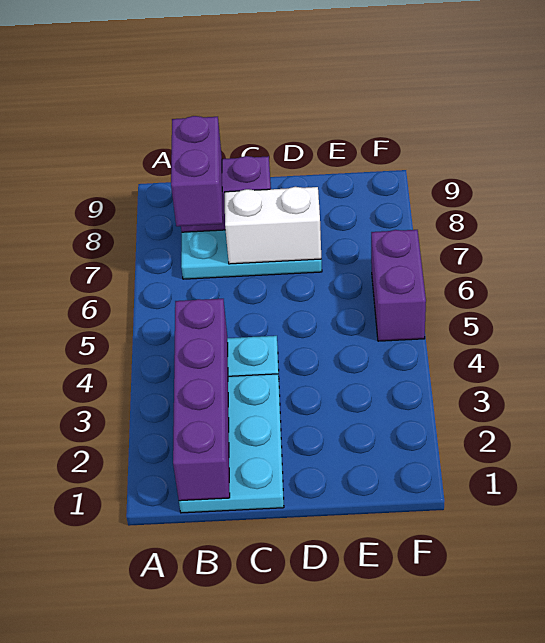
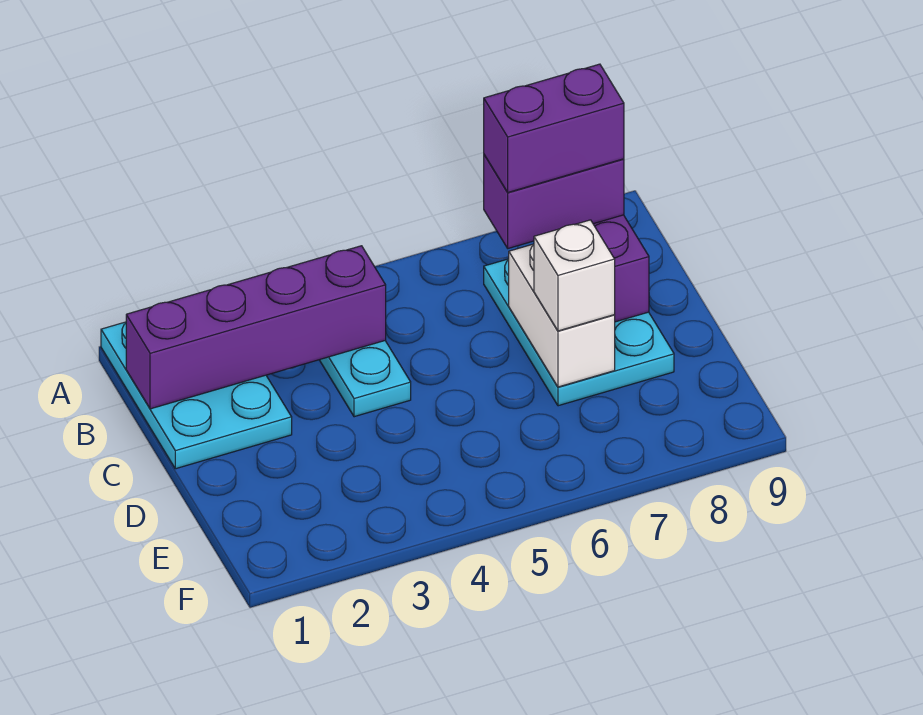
cyan plate B1:C3 level 1 -> cyan plate A1:C2 level 1
none -> white brick D7 level 3
purple brick F5:F6 level 1 -> purple brick B7:B8 level 4

